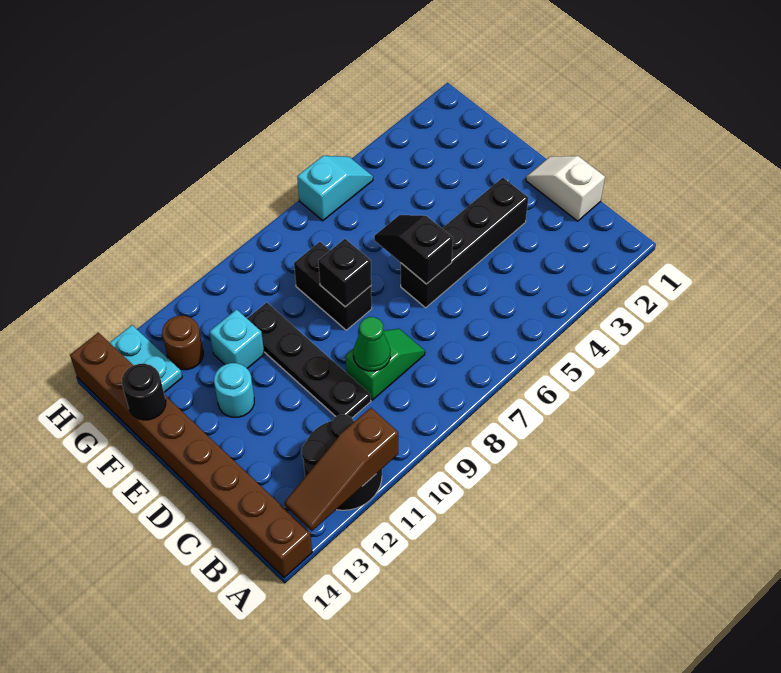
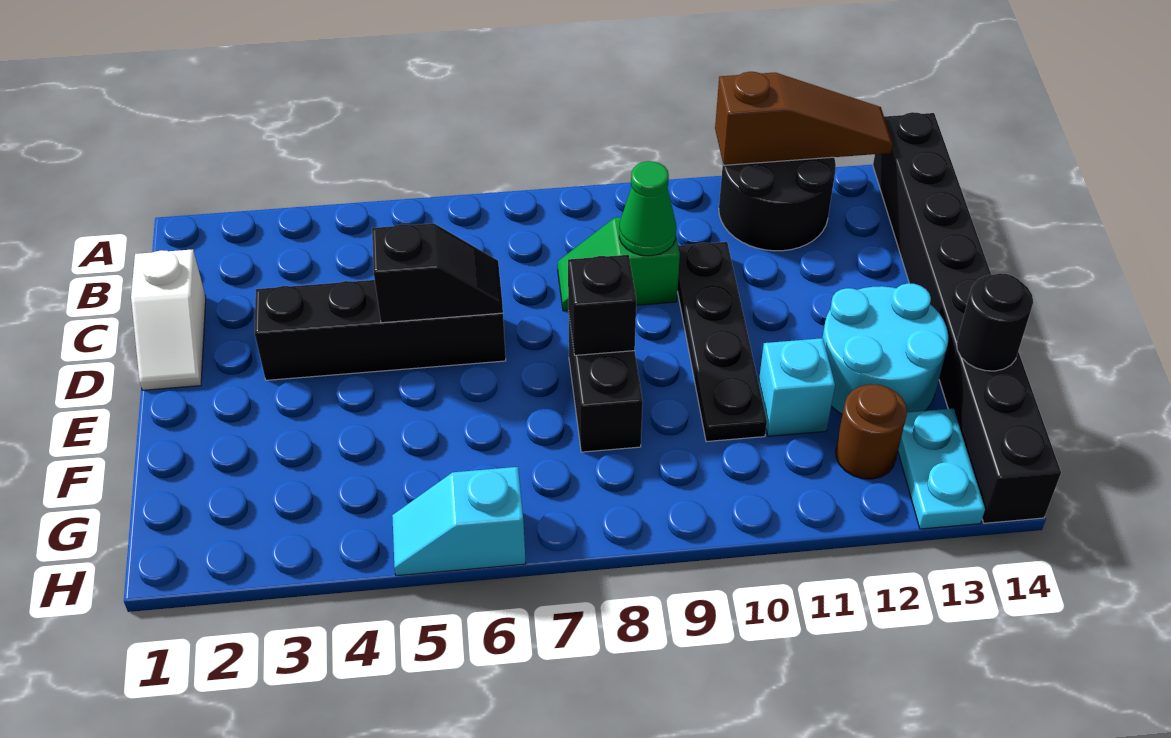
brown brick A14:H14 level 1 -> black brick A14:H14 level 1
black slope D6:E6 level 2 top D -> black slope D5:D6 level 2 top 5
cyan round brick E12 level 1 -> cyan round brick E12:F13 level 1

